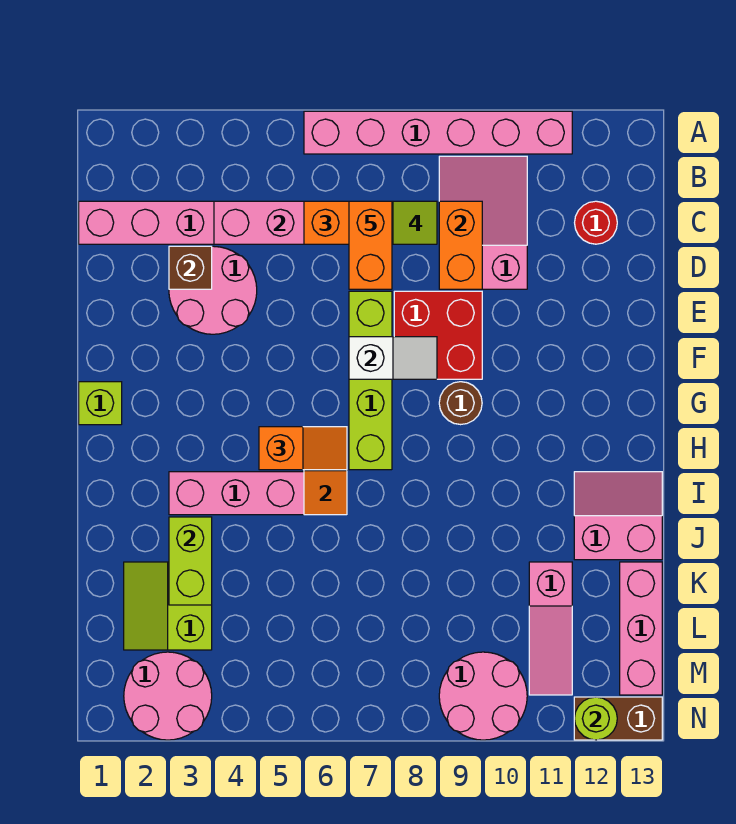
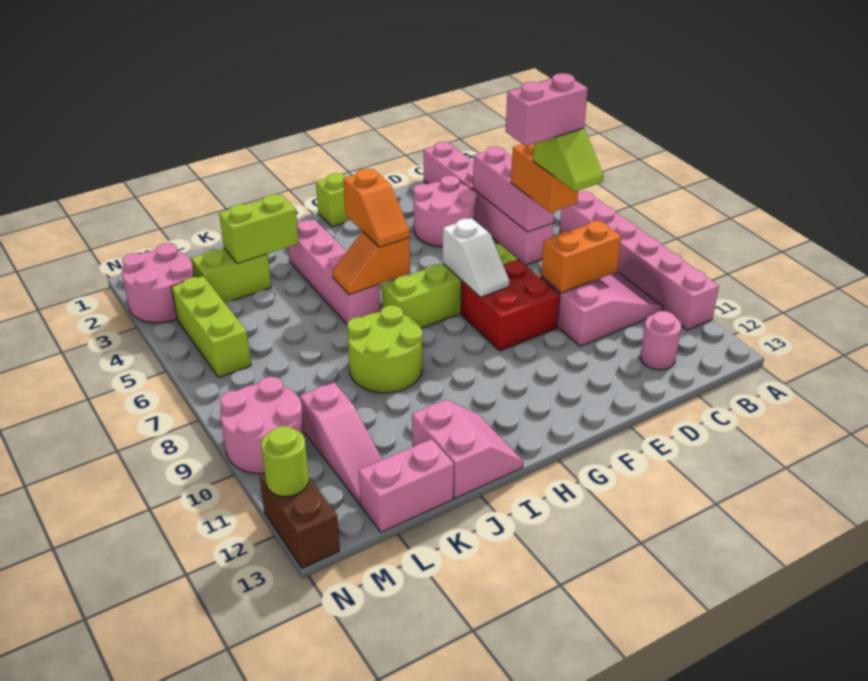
orange brick C7:D7 level 5 -> pink brick C7:D7 level 5
red round brick C12 level 1 -> pink round brick C12 level 1
brown brick D3 level 2 -> none
brown round brick G9 level 1 -> none
none -> lime round brick I8:J9 level 1
pink slope K11:M11 level 1 top K -> pink slope L10:L12 level 1 top 10
pink brick K13:M13 level 1 -> pink brick K13:L13 level 1
none -> lime brick M4:M6 level 1

